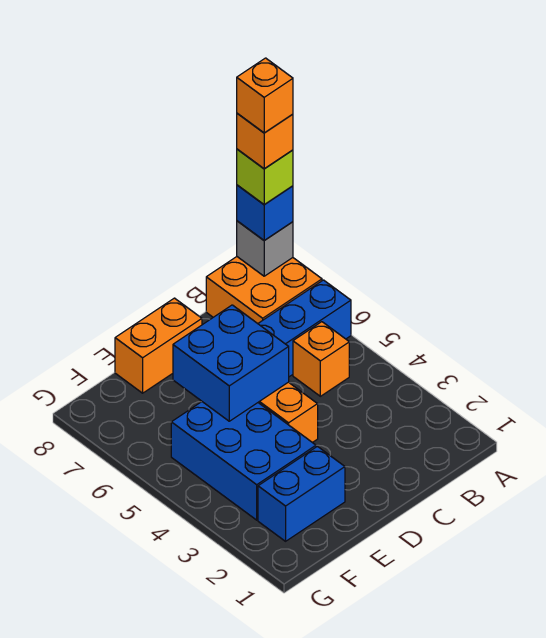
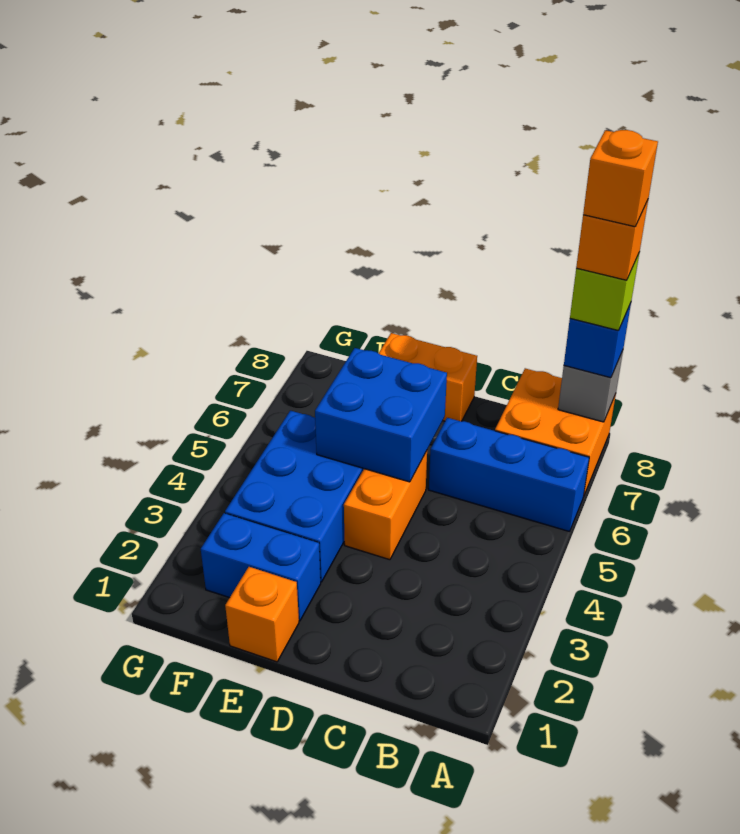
orange brick B5 level 1 -> orange brick E1 level 1

